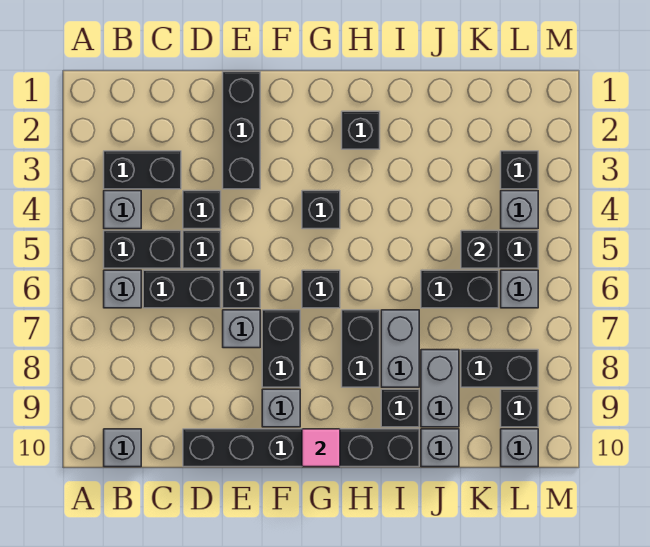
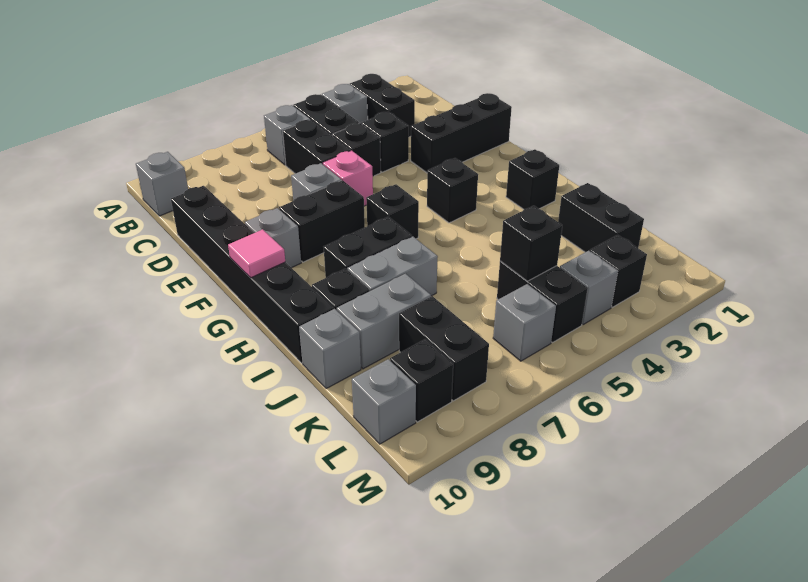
black brick E6 level 1 -> pink brick E6 level 1
black brick J6:K6 level 1 -> black brick J2:K2 level 1

